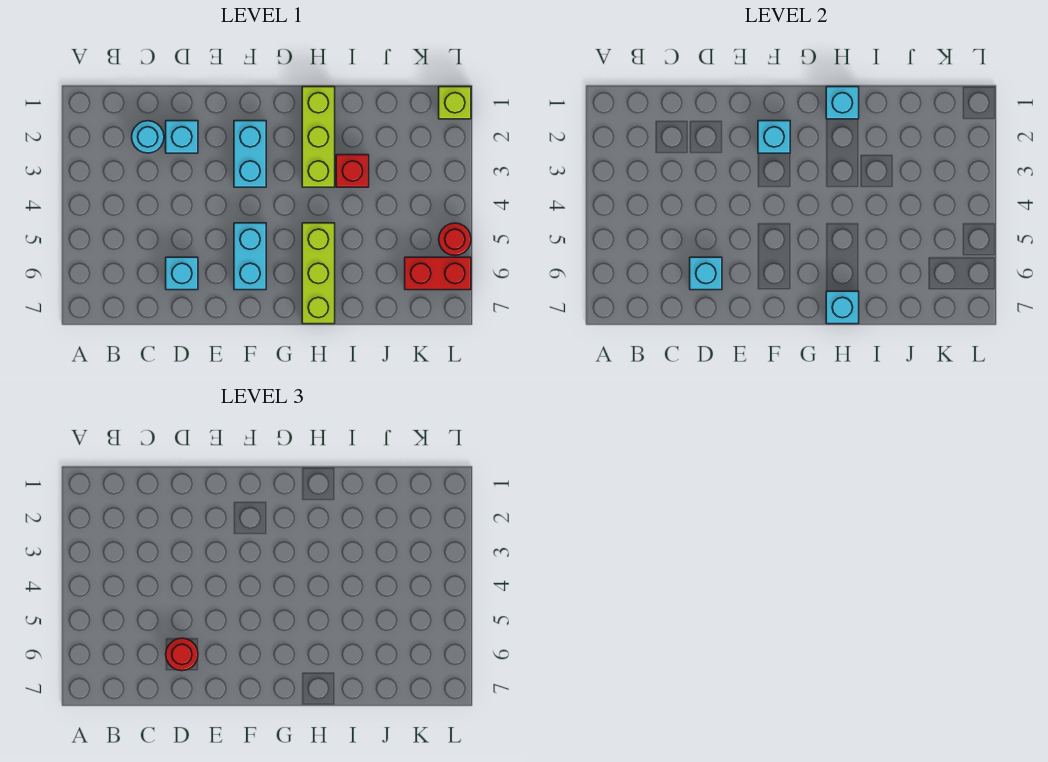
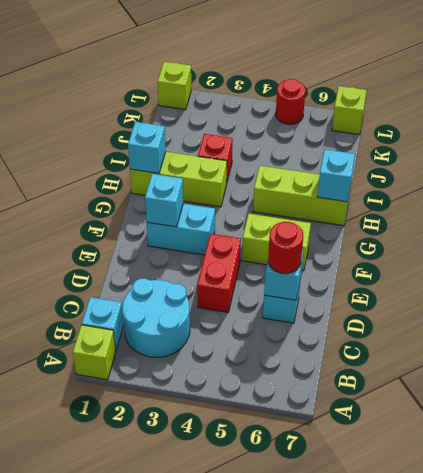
none -> lime brick A1 level 1
cyan round brick C2 level 1 -> cyan round brick B2:C3 level 1
cyan brick D2 level 1 -> cyan brick B1 level 1
cyan brick F5:F6 level 1 -> lime brick F5:F6 level 1
red brick K6:L6 level 1 -> red brick D4:E4 level 1
none -> lime brick L7 level 1

